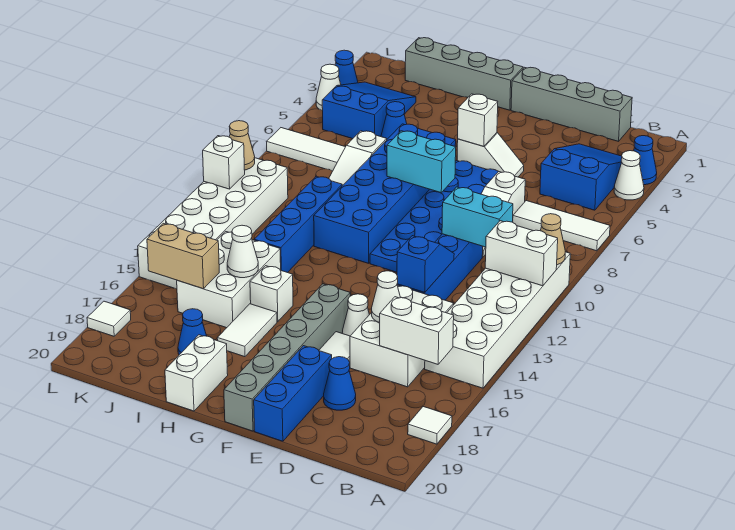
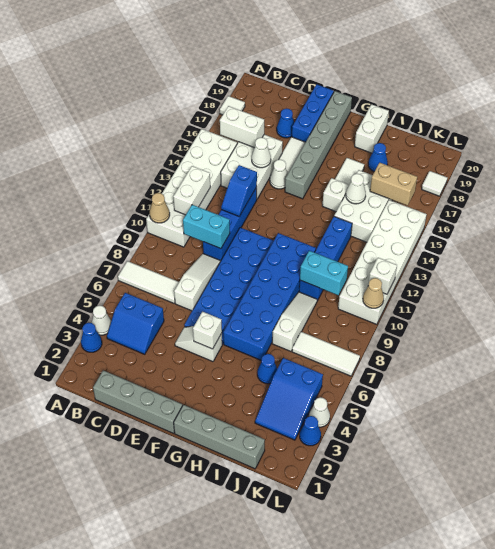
white brick A11:B11 level 2 -> white brick B11:B12 level 2
blue slope B3:C5 level 1 top 5 -> blue slope B4:C5 level 1 top 5
cyan brick F8:G8 level 2 -> cyan brick I10:J10 level 2

